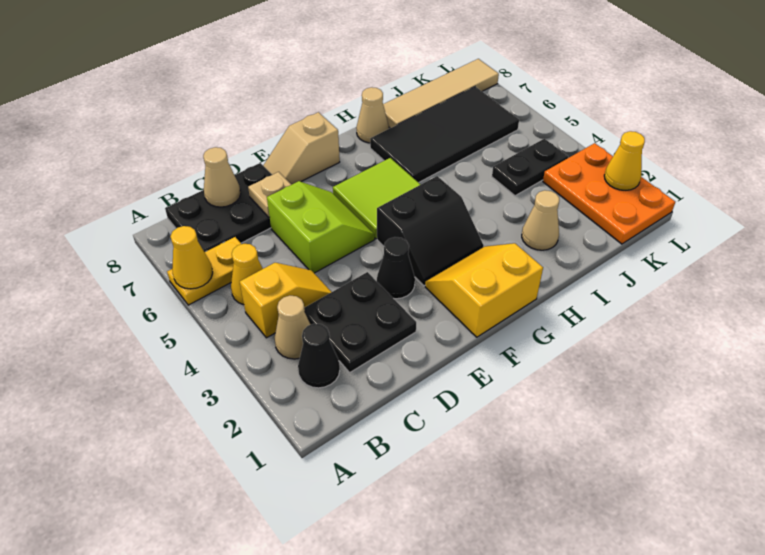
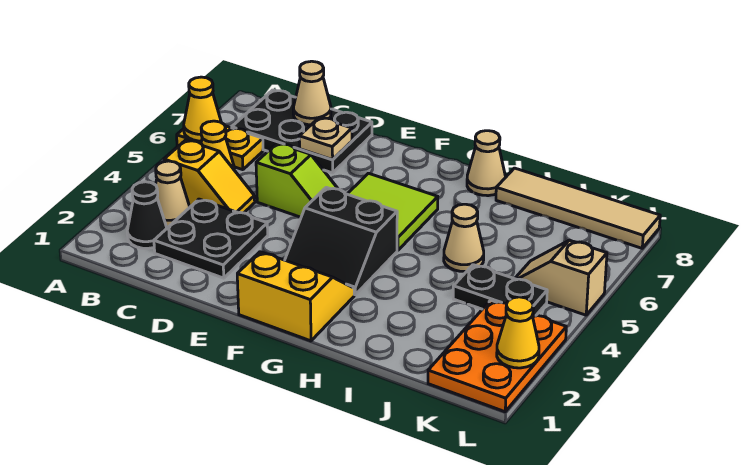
lime slope D5:E6 level 1 top D -> lime slope D5:E5 level 1 top D
black cone E3 level 1 -> none
tan slope E8:F8 level 1 top F -> tan slope K5:L5 level 1 top L
black tile H6:K7 level 1 -> none
tan cone I2 level 1 -> tan cone I5 level 1

